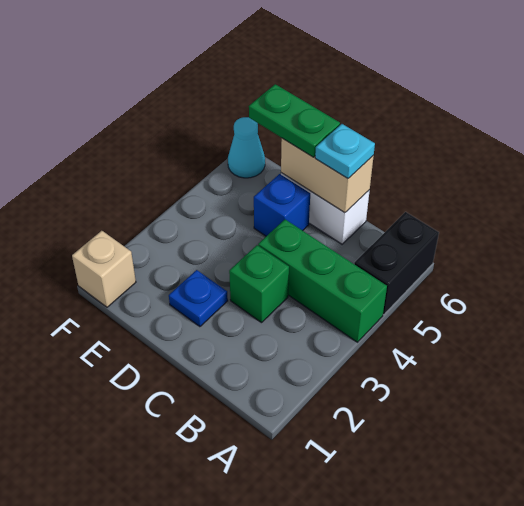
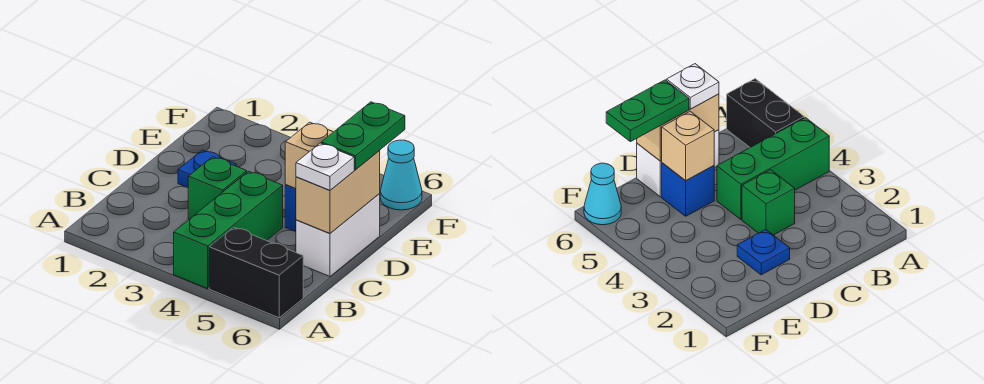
cyan plate C6 level 3 -> white plate C6 level 3
tan brick F1 level 1 -> tan brick D5 level 2

